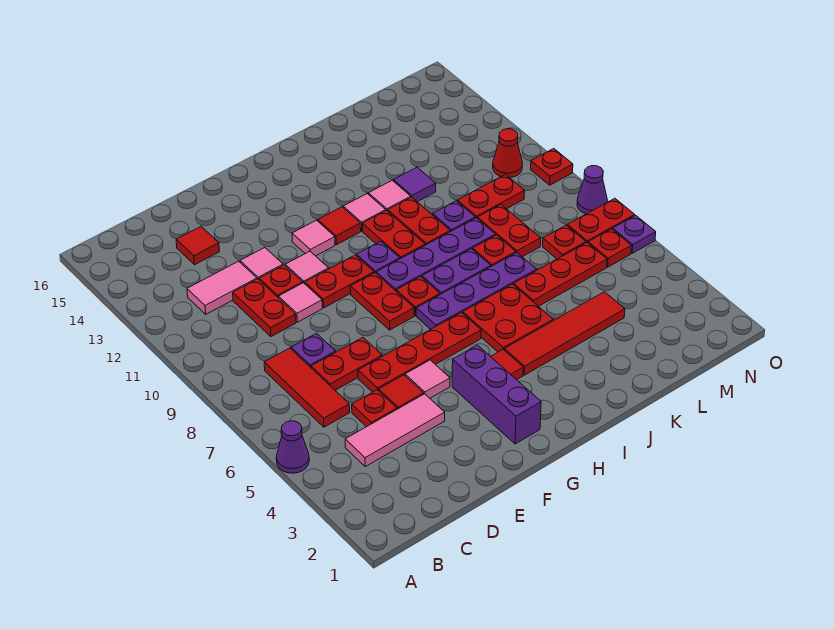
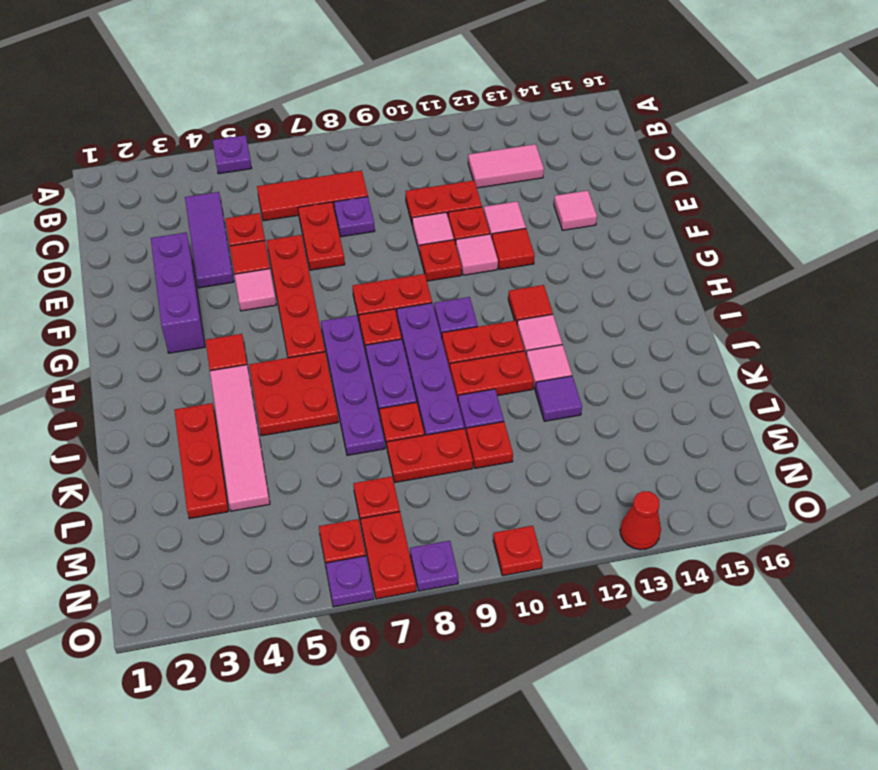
purple cone A5 level 1 -> purple plate A5 level 1
pink tile C4:E4 level 1 -> purple tile C4:E4 level 1
pink tile C12:D12 level 1 -> pink tile C12:C13 level 1
red tile D14 level 1 -> red tile F12 level 1
red plate F10:G10 level 1 -> red plate F10 level 1
purple brick G2:G4 level 1 -> purple brick E3:G3 level 1
pink tile G12 level 1 -> pink tile E14 level 1
red tile I4:L4 level 1 -> pink tile I4:L4 level 1
red plate K6:M6 level 1 -> red plate J3:L3 level 1
red plate L10:M10 level 1 -> red plate L10 level 1
red cone N11 level 1 -> red cone O13 level 1
purple cone O8 level 1 -> purple plate O8 level 1

